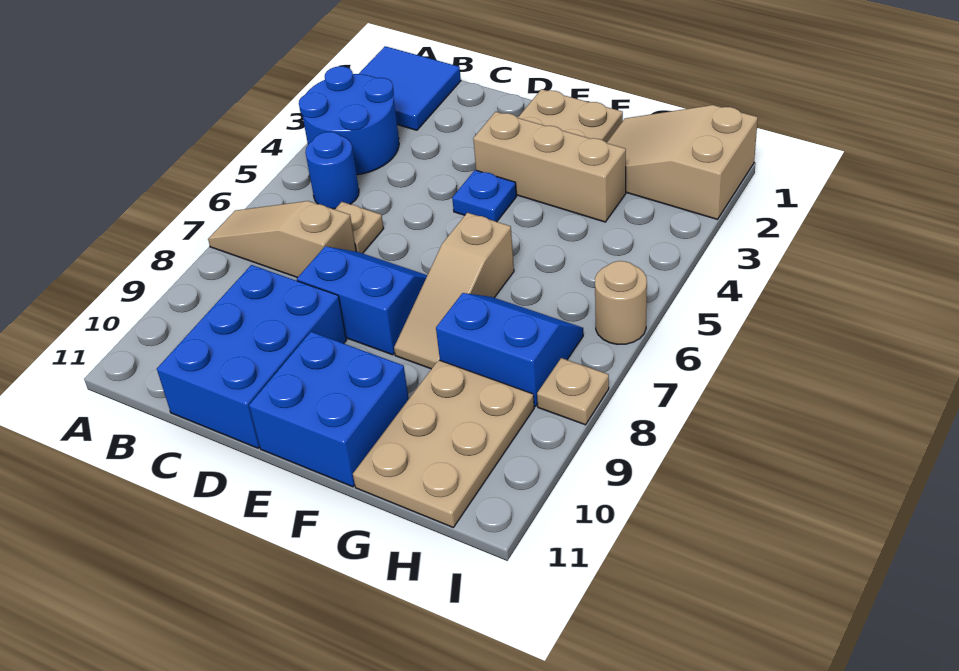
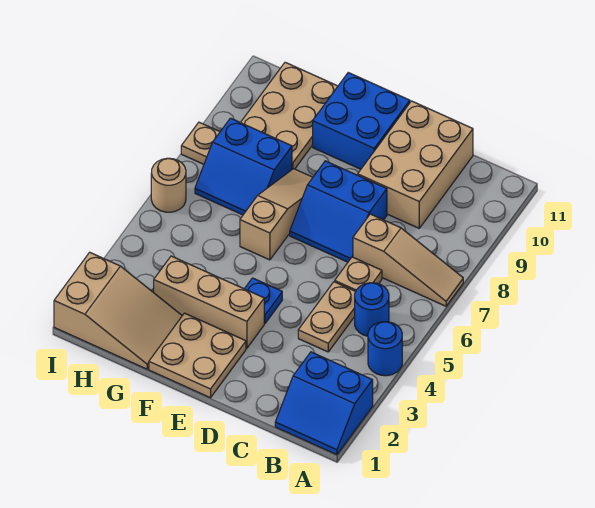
blue tile A1:B2 level 1 -> blue slope A1:B2 level 1 top 2
blue round brick A3:B4 level 1 -> blue round brick A4 level 1
none -> tan plate C4:C5 level 1
blue brick C9:D11 level 1 -> tan brick C9:D11 level 1

